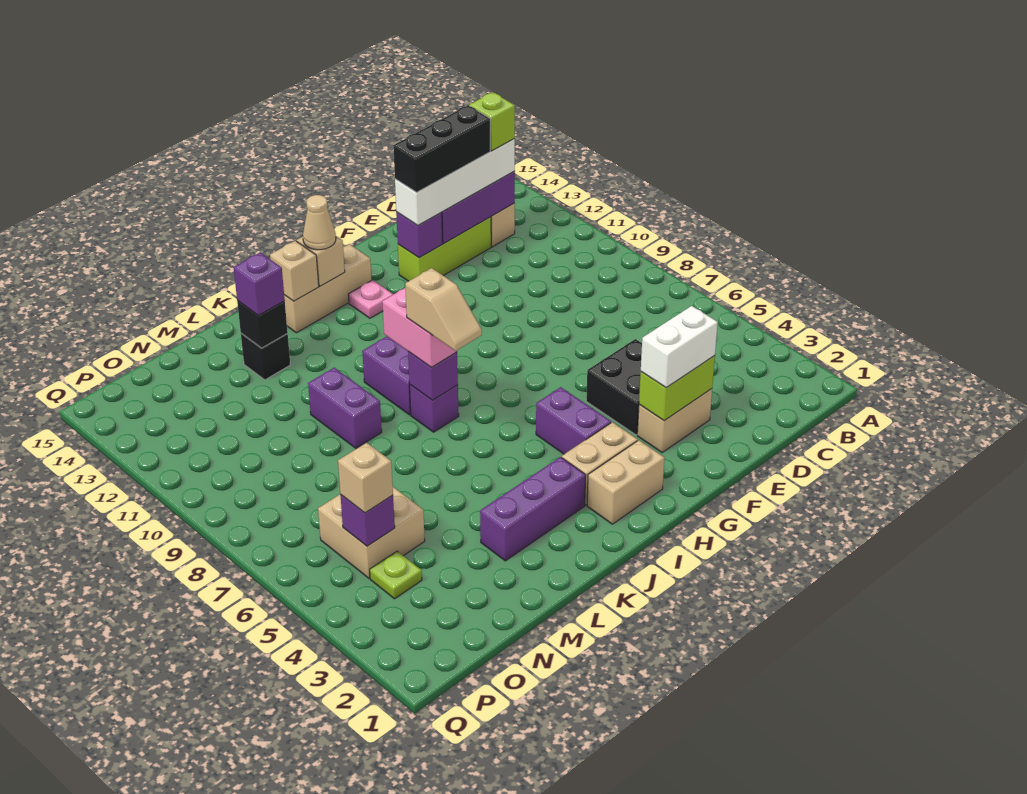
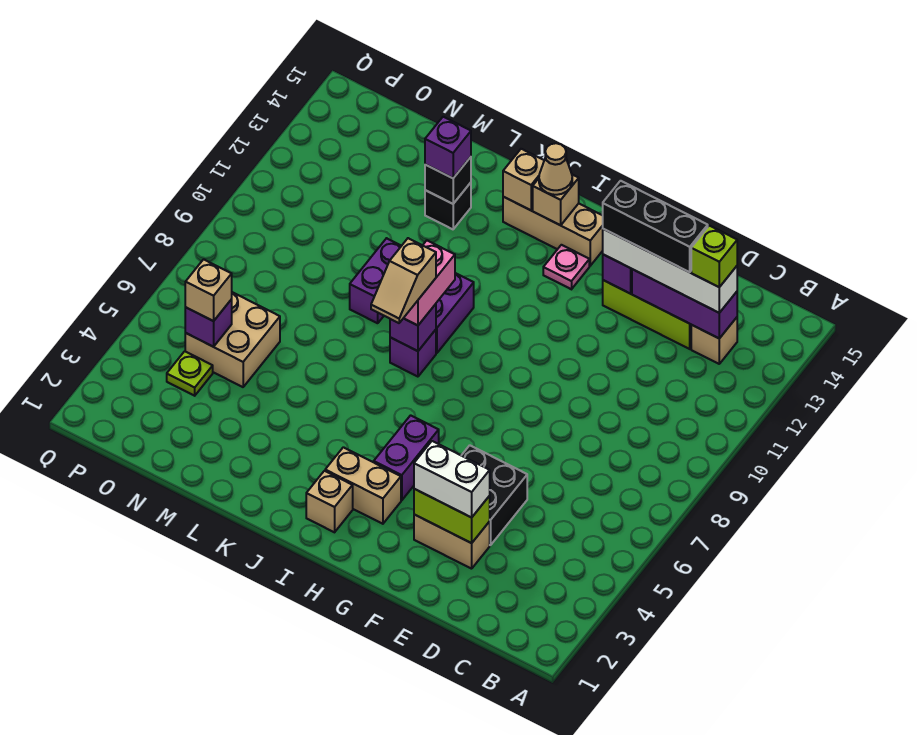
tan brick H2:I2 level 1 -> tan brick I2 level 1
purple brick J3:L3 level 1 -> none

